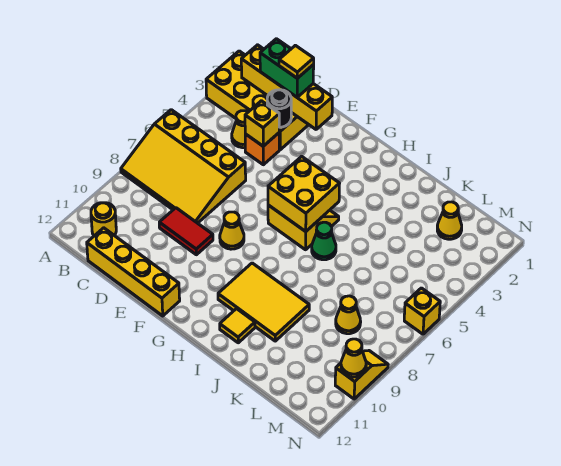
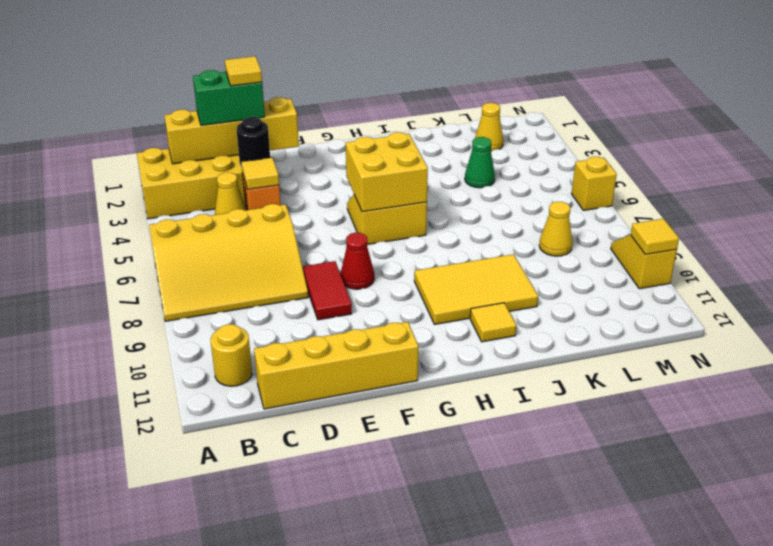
yellow brick D4 level 2 -> yellow tile D4 level 2
red tile D9:E9 level 1 -> red tile E8:E9 level 1
yellow cone F8 level 1 -> red cone F8 level 1
green cone I6 level 1 -> green cone K4 level 1
yellow cone N10 level 2 -> yellow tile N10 level 2

